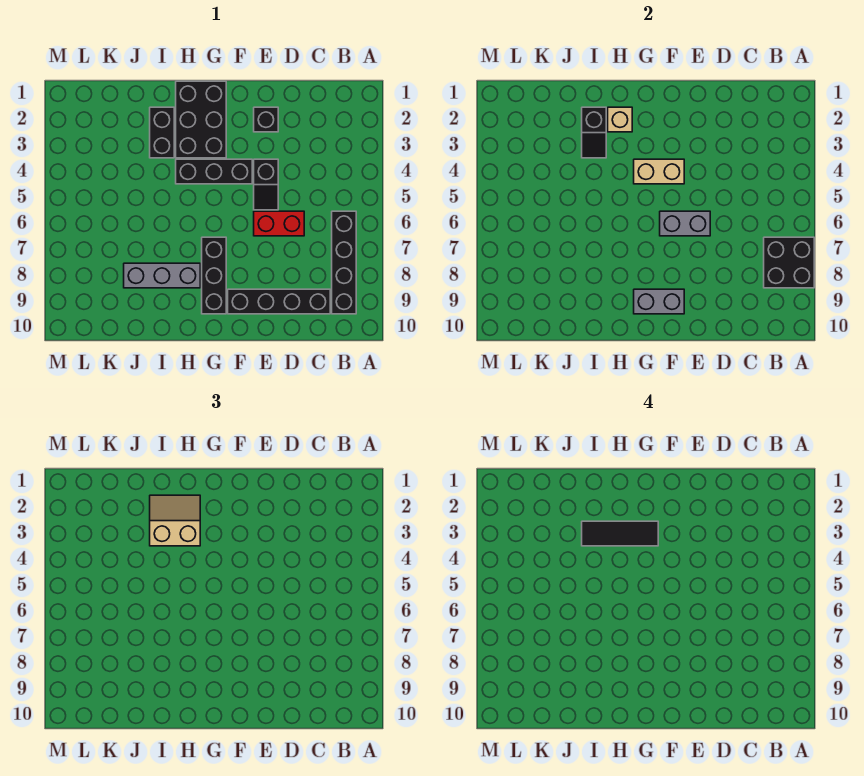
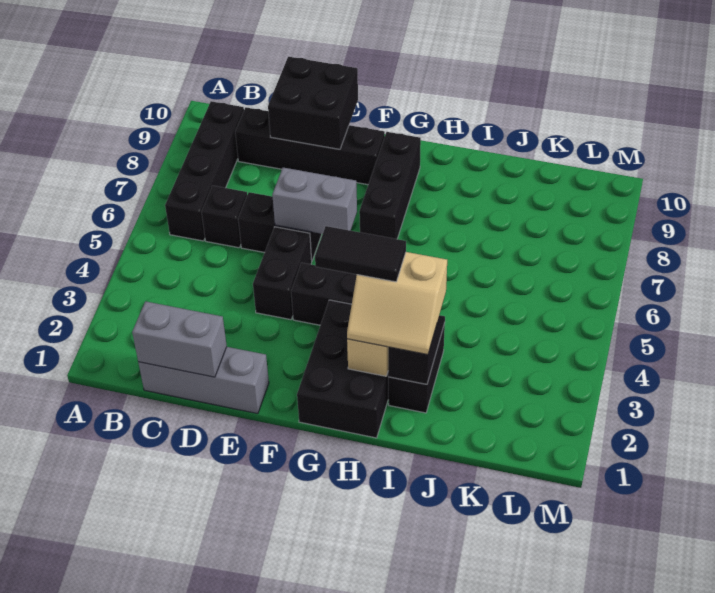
black brick A7:B8 level 2 -> black brick D9:E10 level 2
red brick D6:E6 level 1 -> black brick D6:E6 level 1
black brick E2 level 1 -> black brick C6 level 1
black slope E4:E5 level 1 top 4 -> black brick E4:E5 level 1
tan brick F4:G4 level 2 -> none
grey brick F9:G9 level 2 -> grey brick C1:D1 level 2
black tile G3:I3 level 4 -> black tile G3:H3 level 4
grey brick H8:J8 level 1 -> grey brick C1:E1 level 1

